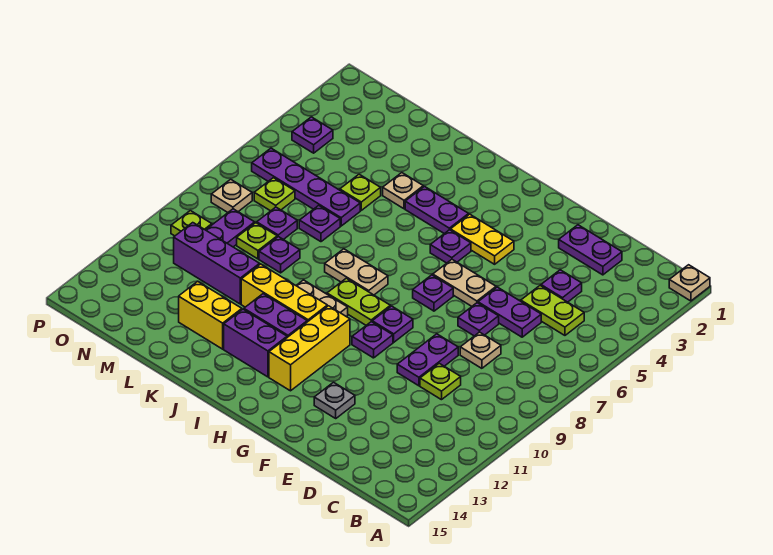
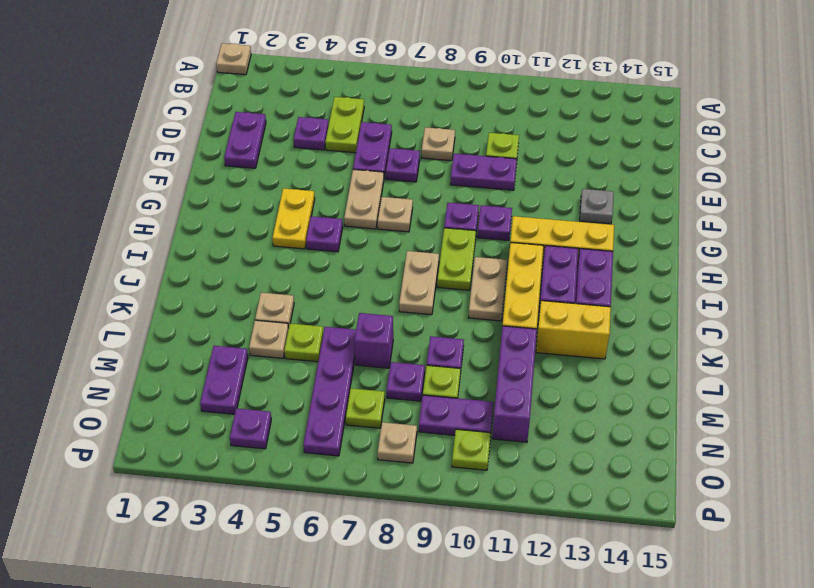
purple plate G7 level 1 -> tan plate G7 level 1
purple plate I4:J4 level 1 -> purple plate M3:N3 level 1
yellow brick K13:L13 level 1 -> yellow brick K12:K13 level 1
none -> tan plate L4 level 1
purple plate L7 level 1 -> purple brick L7 level 1

